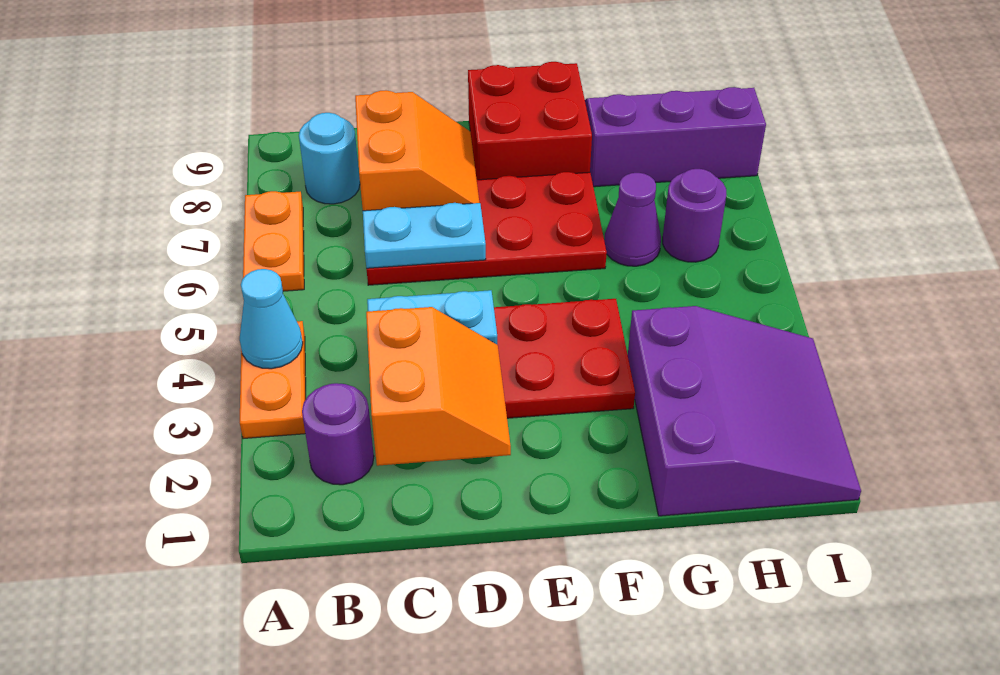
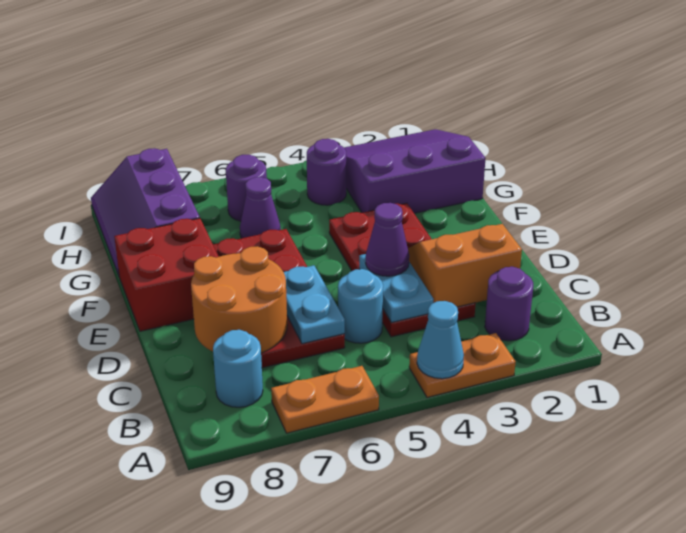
none -> cyan round brick C5 level 1
orange slope C7:D8 level 2 top C -> orange round brick C7:D8 level 2
none -> purple cone D4 level 3
none -> purple round brick H4 level 1

